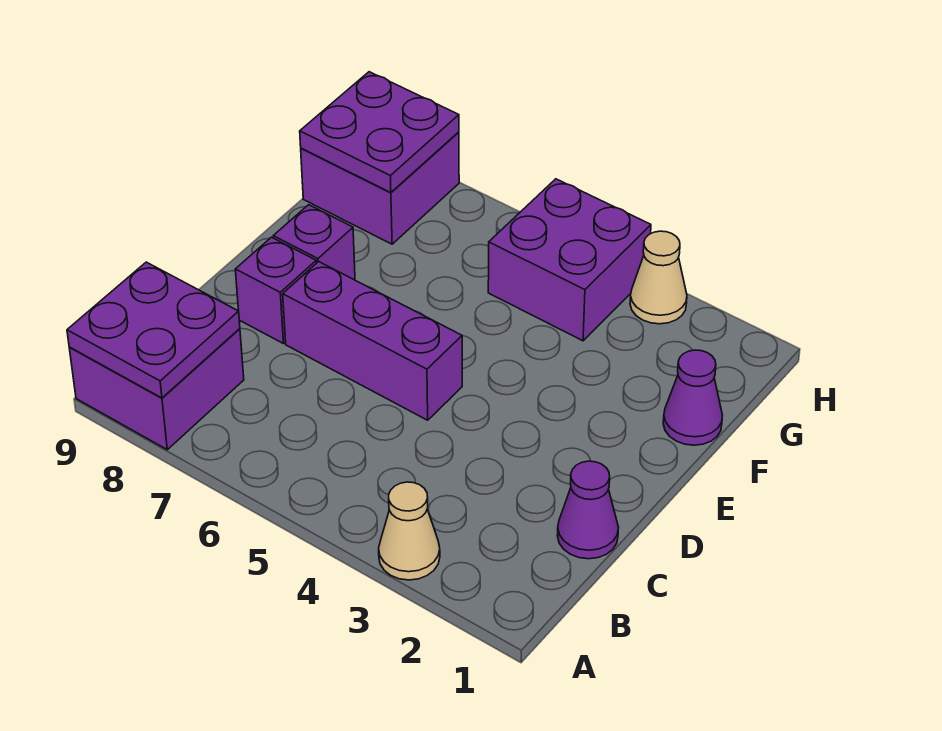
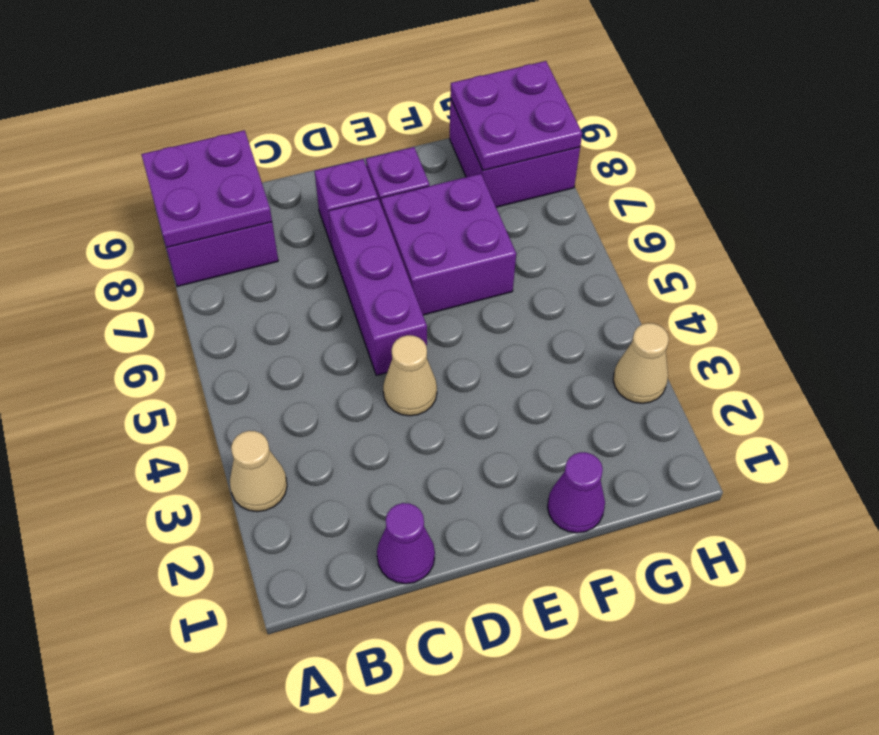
none -> tan cone D4 level 1
purple brick G4:H5 level 1 -> purple brick E6:F7 level 1

